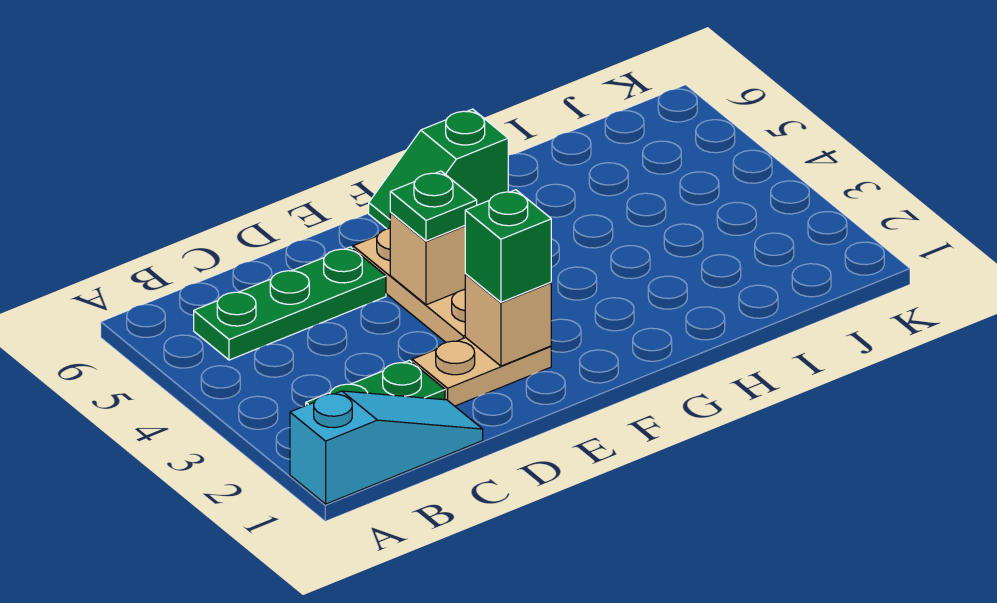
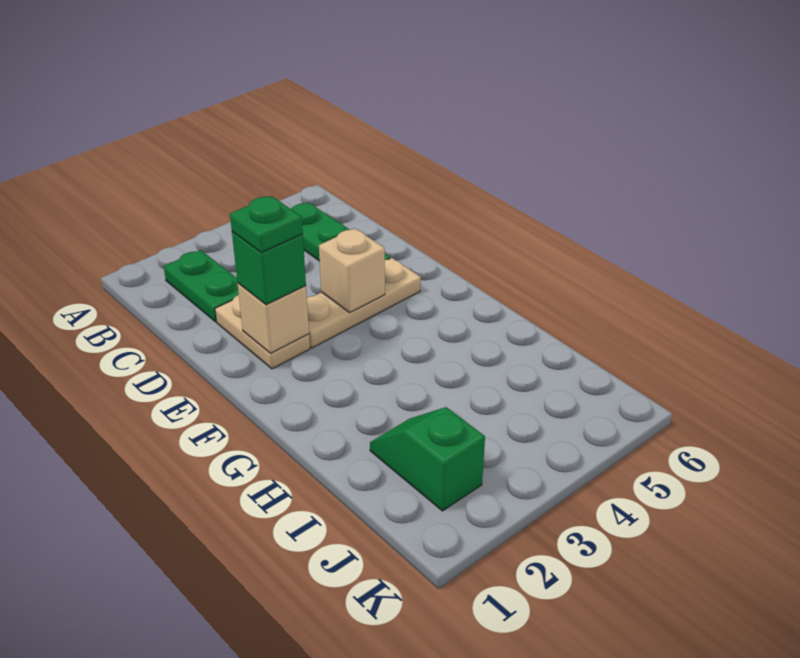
cyan slope A1:C1 level 1 top A -> none
green plate E4 level 3 -> green plate E2 level 4
green slope F6:G6 level 1 top G -> green slope I2:J2 level 1 top J

